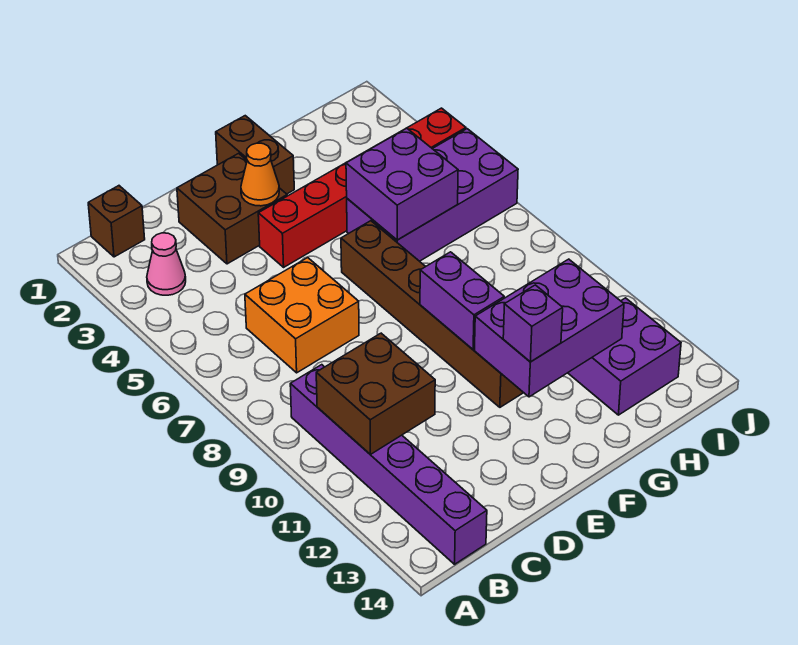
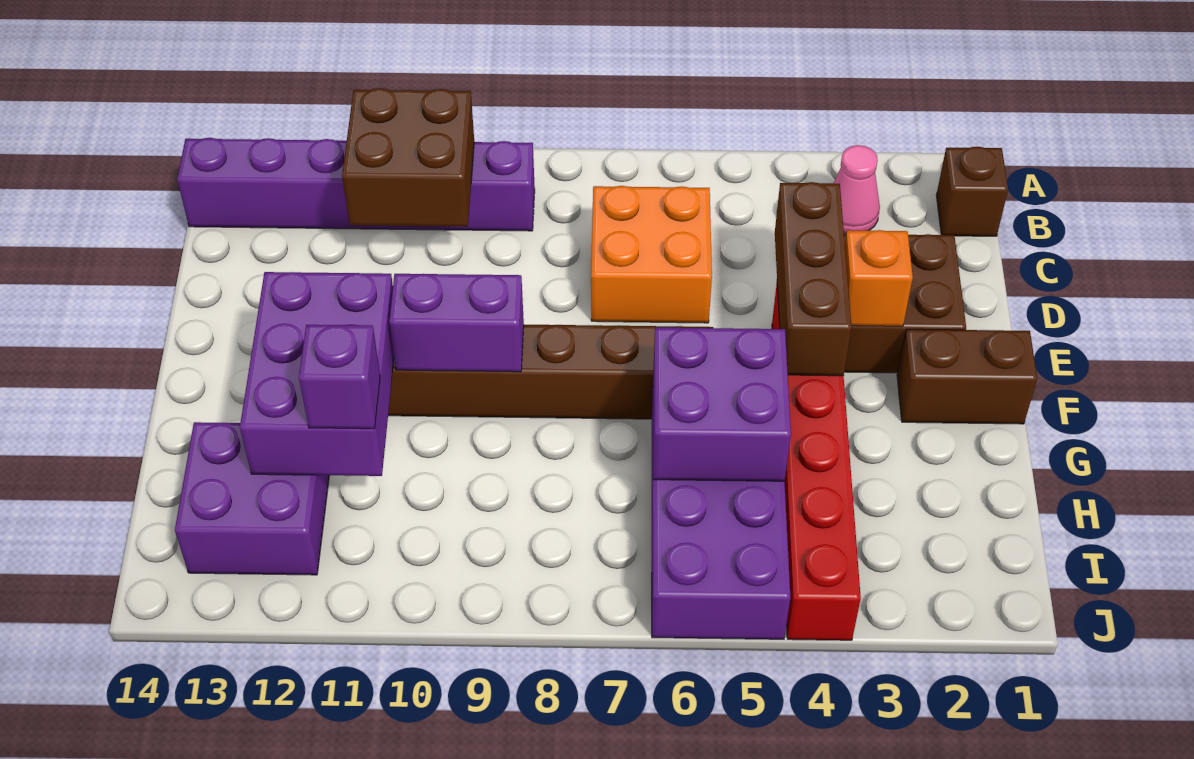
none -> brown brick D4:F4 level 2
orange cone E3 level 2 -> orange brick E3 level 2
purple brick F12 level 3 -> purple brick H11 level 3

